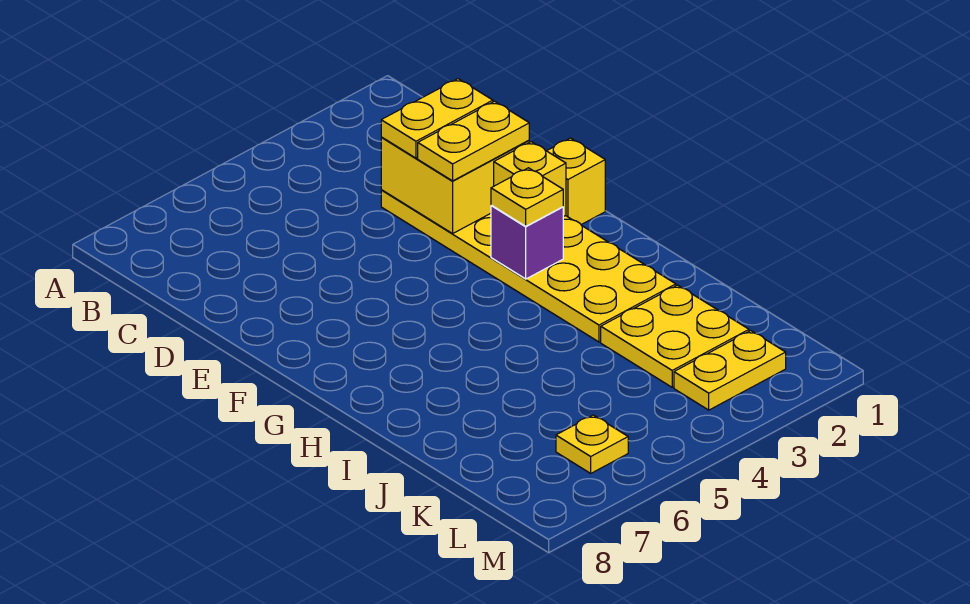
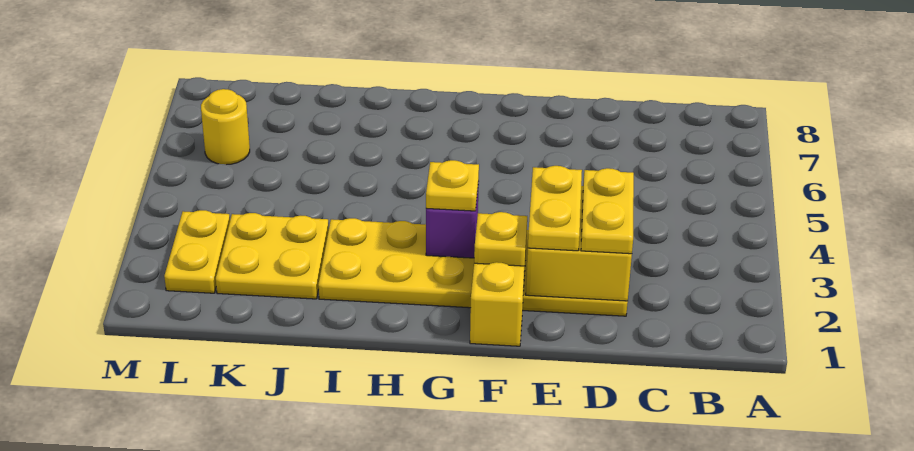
yellow plate L6 level 1 -> yellow round brick L6 level 1

